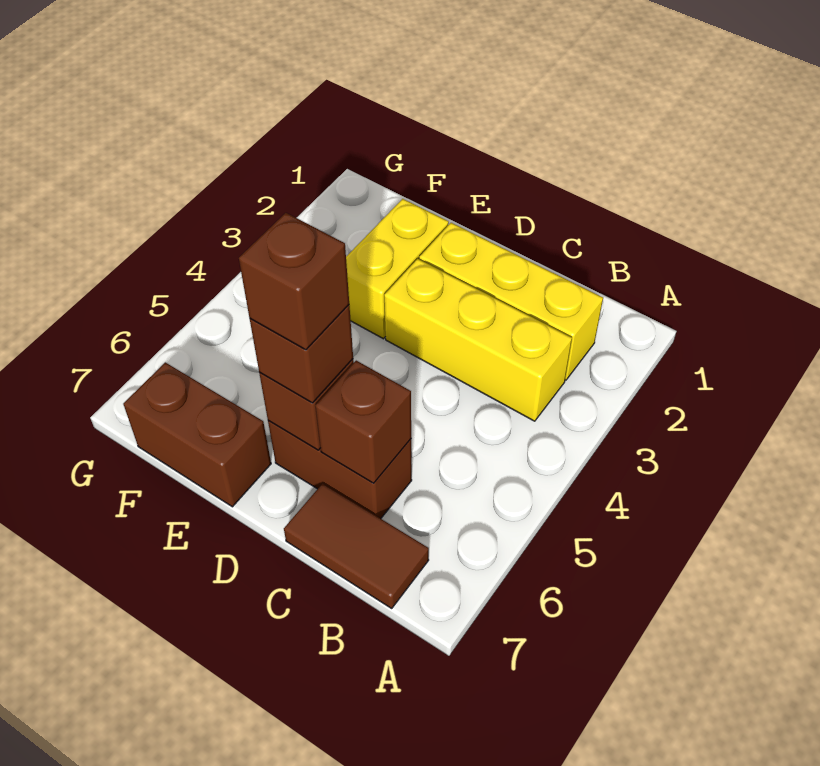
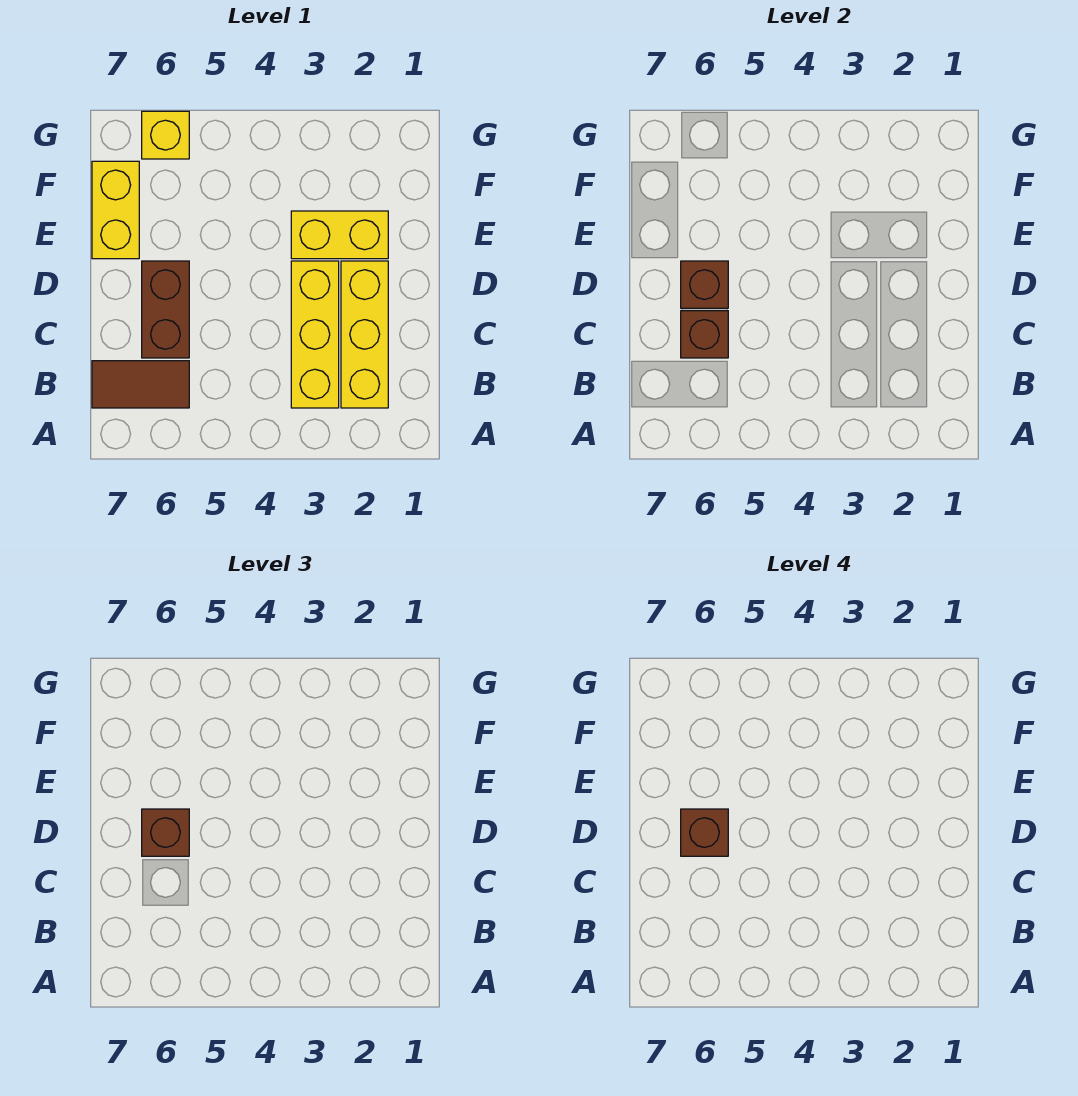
brown tile B7:C7 level 1 -> brown tile B6:B7 level 1
brown brick E7:F7 level 1 -> yellow brick E7:F7 level 1
none -> yellow brick G6 level 1

